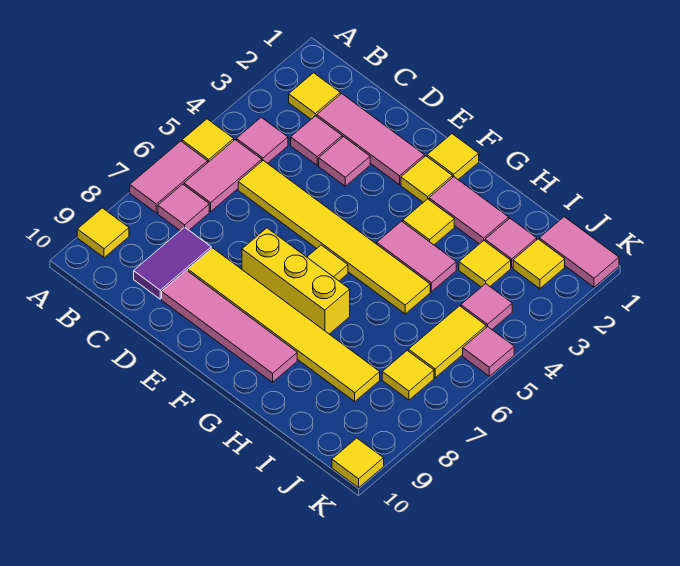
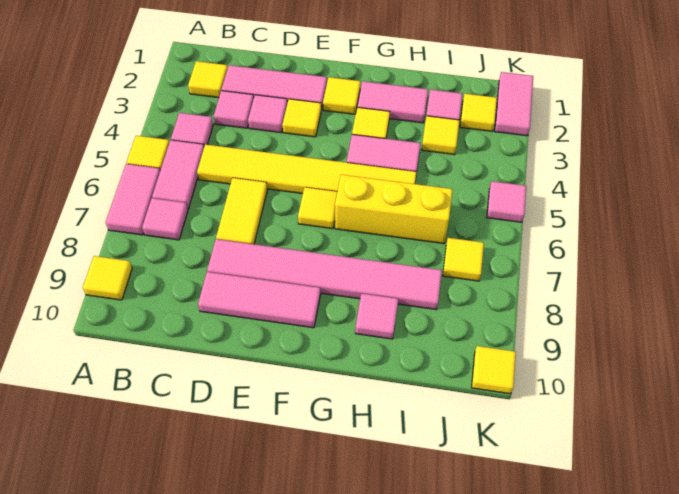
purple tile C8:C9 level 1 -> none
yellow tile D8:I8 level 1 -> pink tile D8:I8 level 1
pink tile D9:G9 level 1 -> pink tile D9:F9 level 1
yellow brick E7:G7 level 1 -> yellow brick G6:I6 level 1
yellow tile F1 level 1 -> yellow tile E3 level 1
pink tile J1:K1 level 1 -> pink tile K1:K2 level 1
pink tile J4 level 1 -> pink tile H9 level 1
yellow tile J5:J6 level 1 -> yellow tile D6:D7 level 1

